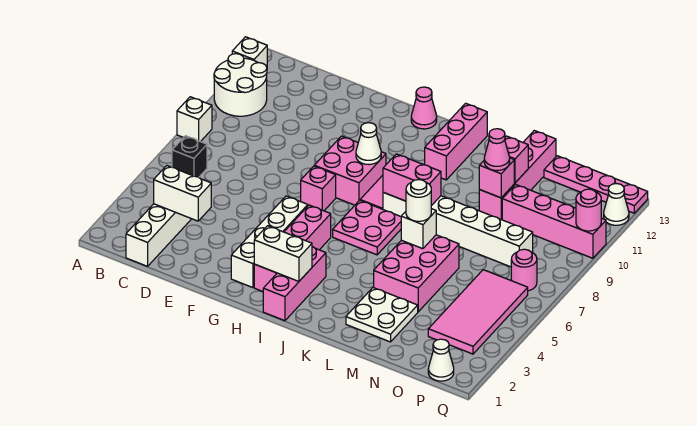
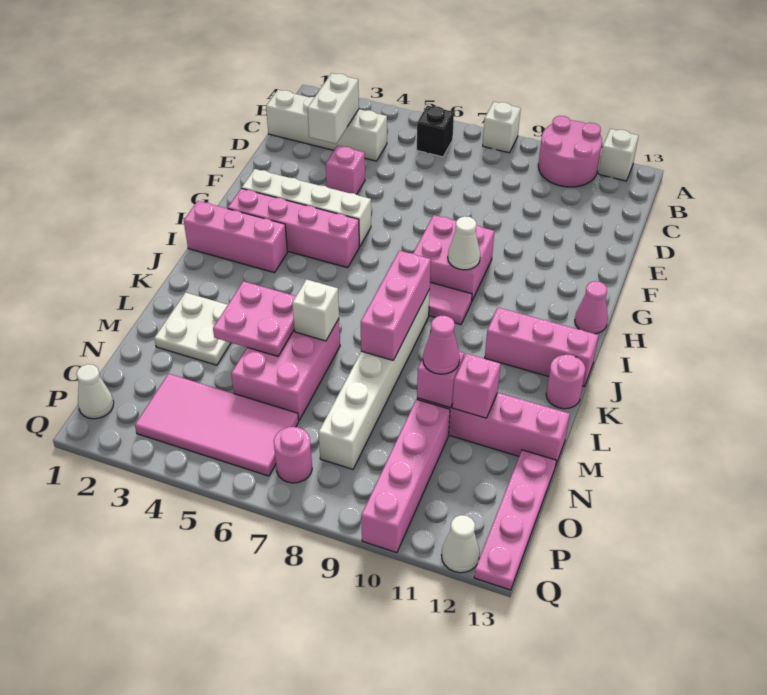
white round brick A10:B11 level 1 -> pink round brick A10:B11 level 1
pink brick G7 level 1 -> pink brick E4 level 1
white brick H2:I2 level 2 -> none
pink plate I6:J7 level 1 -> pink plate L4:M5 level 2
pink brick J8:K8 level 2 -> pink brick J8:L8 level 2
pink brick L4:M6 level 1 -> pink brick L5:N6 level 1
white round brick L6 level 3 -> none
pink round brick Q10 level 2 -> pink round brick K13 level 1

